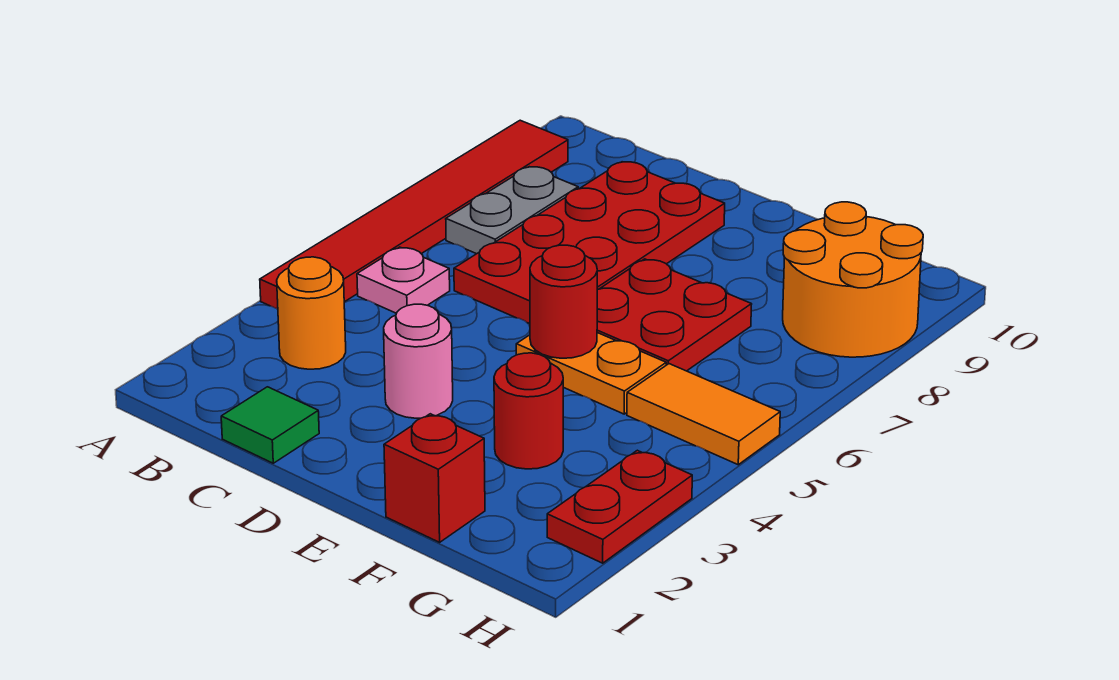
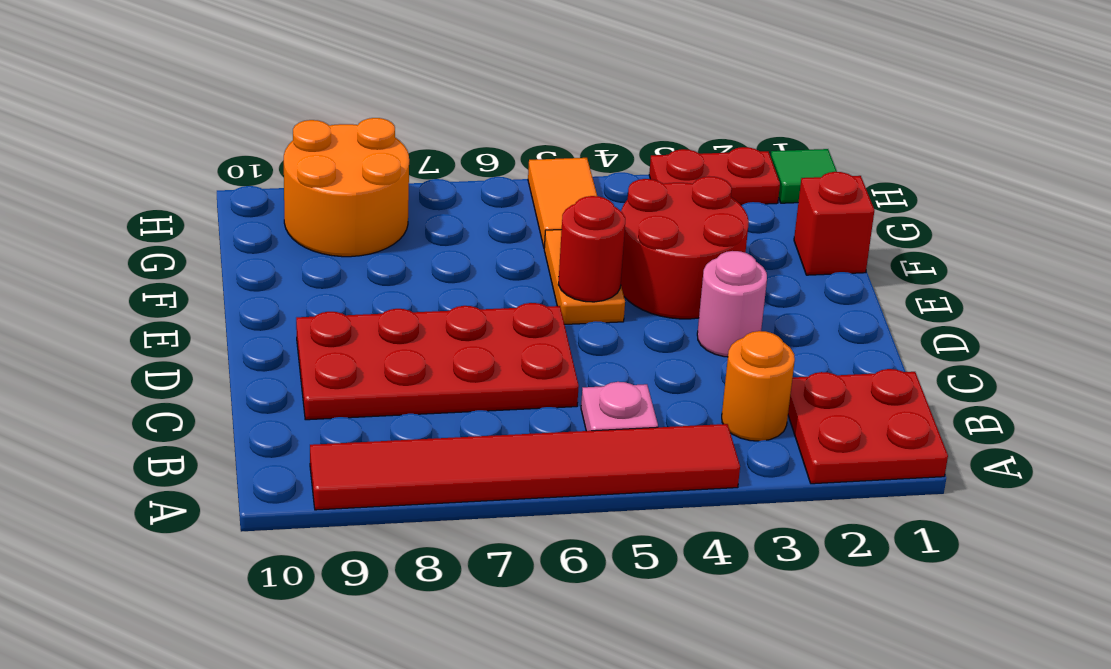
grey plate B7:B8 level 1 -> none
green tile C1 level 1 -> green tile H1 level 1
red plate E6:F7 level 1 -> red plate A1:B2 level 1
red round brick F3 level 1 -> red round brick E3:F4 level 1

